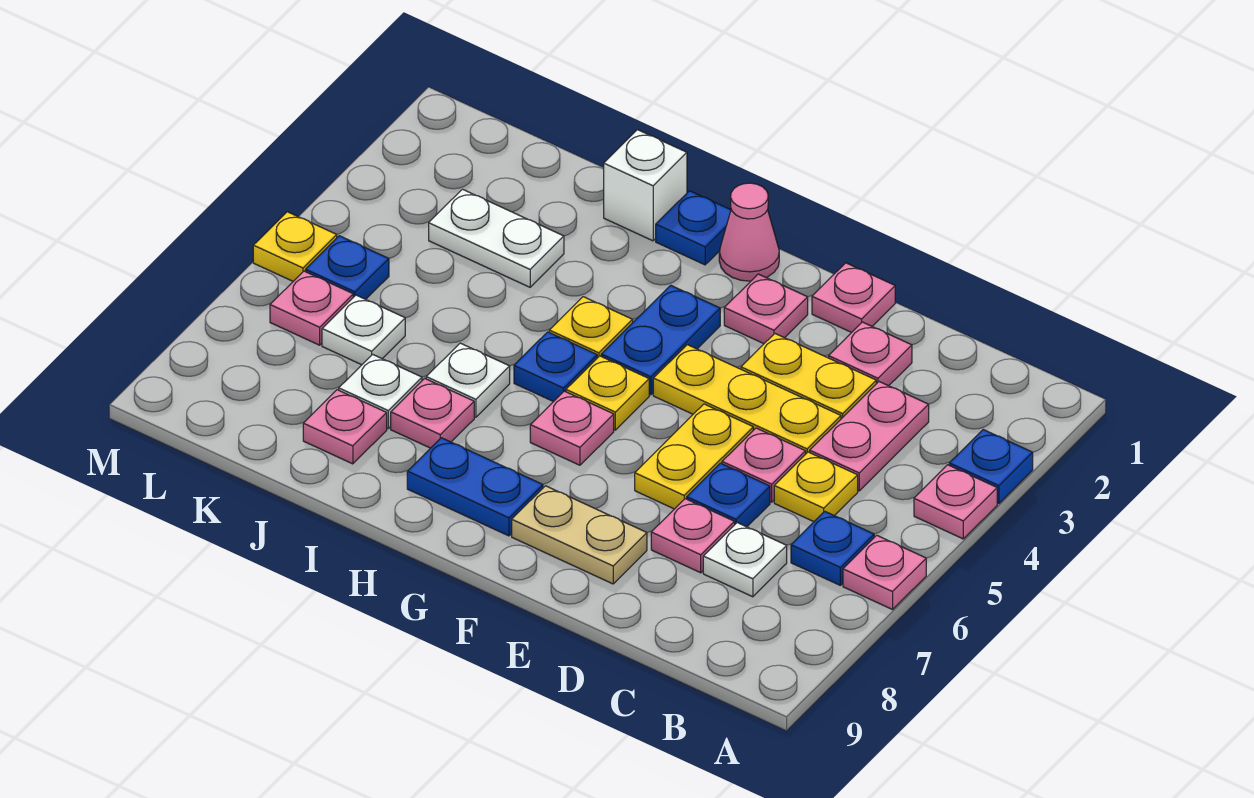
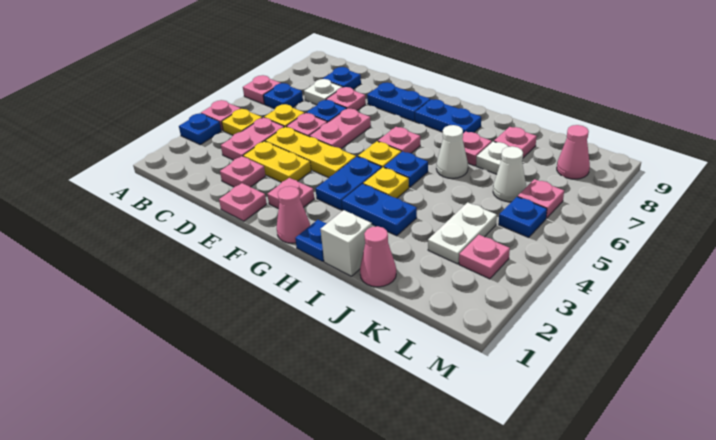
none -> blue plate C8 level 1
yellow plate E5:E6 level 1 -> pink plate E5:E6 level 1
tan plate E8:F8 level 1 -> blue plate E8:F8 level 1
none -> blue plate H3:I3 level 1
white plate I6 level 1 -> white cone I6 level 1
none -> pink cone J1 level 1
white plate J3:K3 level 1 -> white plate K3:K4 level 1
white plate K6 level 1 -> white cone K6 level 1
none -> pink plate L3 level 1
none -> pink cone L8 level 1
yellow plate M5 level 1 -> yellow plate B4 level 1

